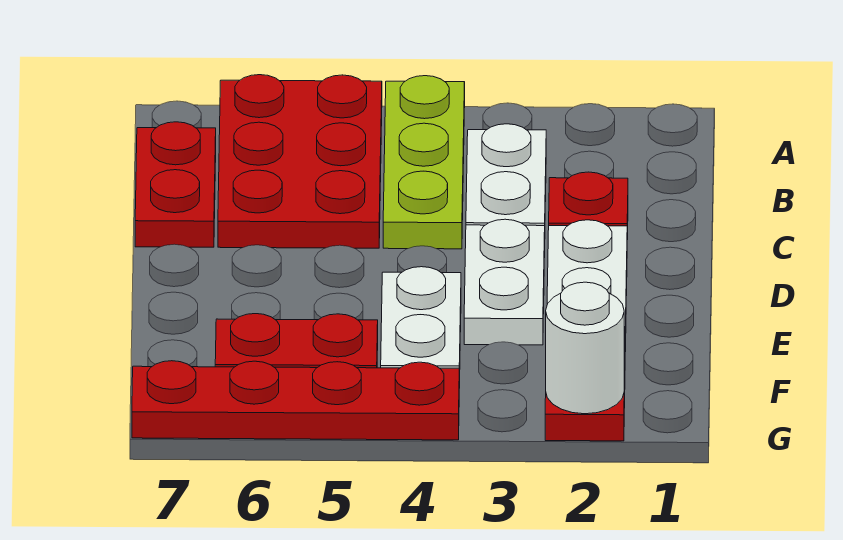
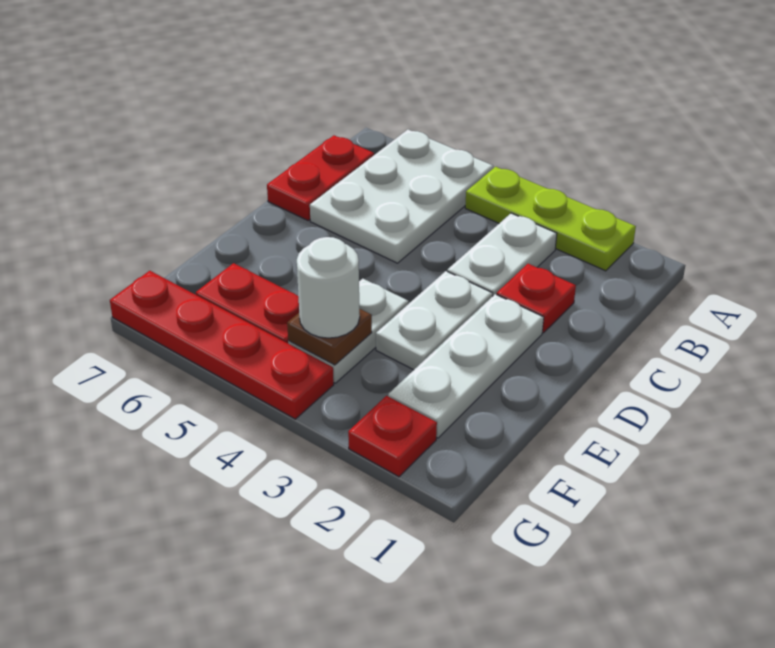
lime plate A4:C4 level 1 -> lime plate A2:A4 level 1
red plate A5:C6 level 1 -> white plate A5:C6 level 1
none -> brown plate F4 level 2
white round brick G2 level 2 -> white round brick F4 level 3

